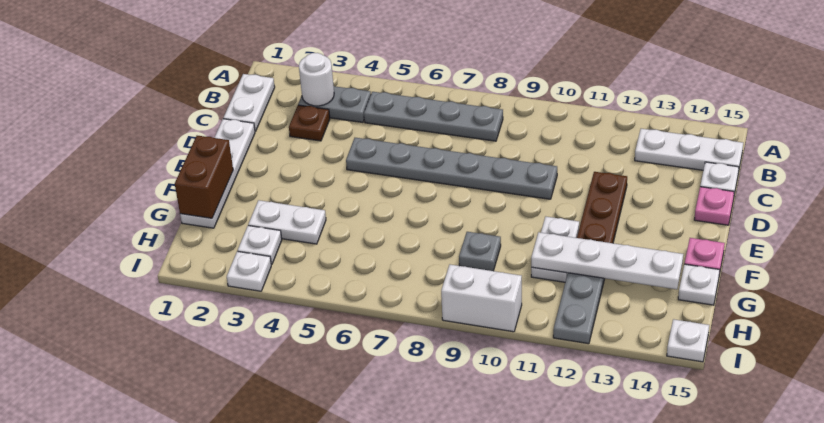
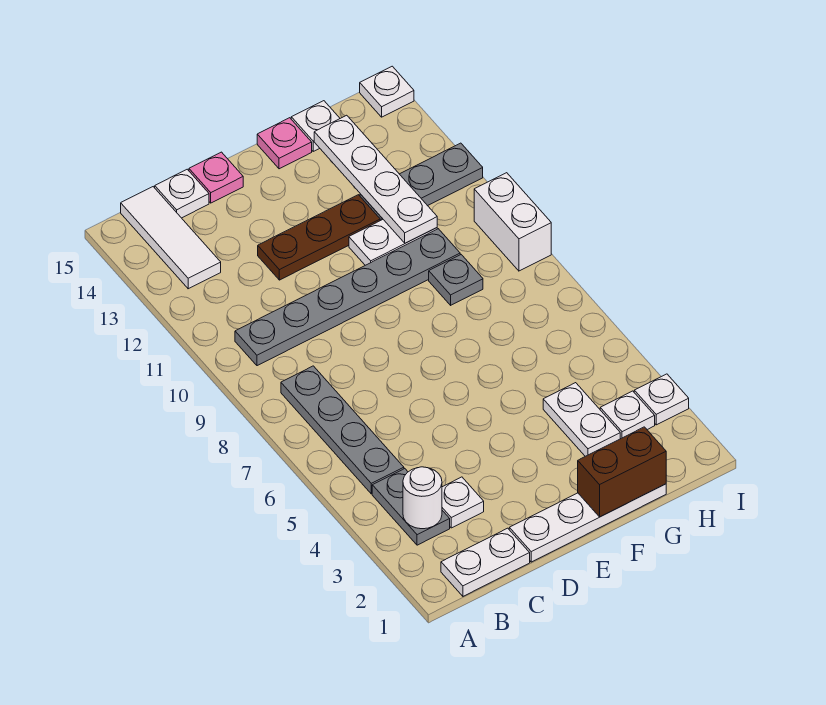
white plate B13:B15 level 1 -> white tile B13:B15 level 1
brown plate C3 level 1 -> white plate C3 level 1
grey plate D5:D10 level 1 -> grey plate B10:G10 level 1

